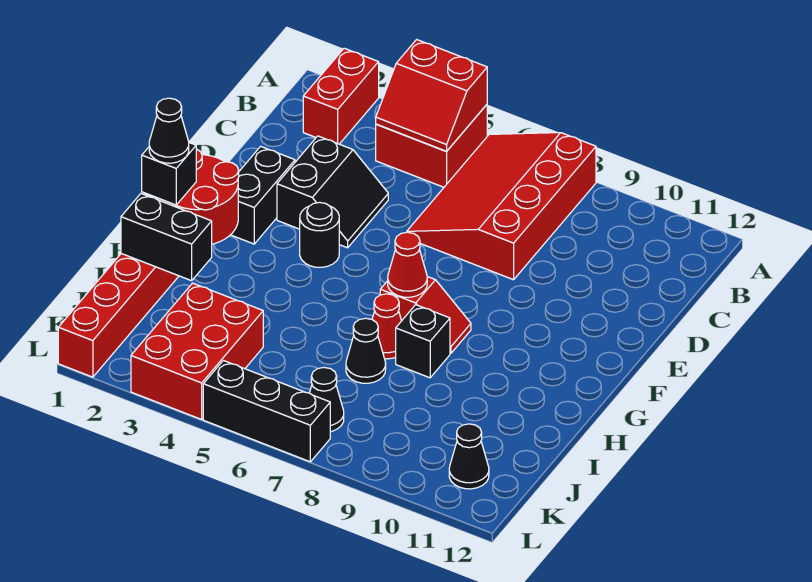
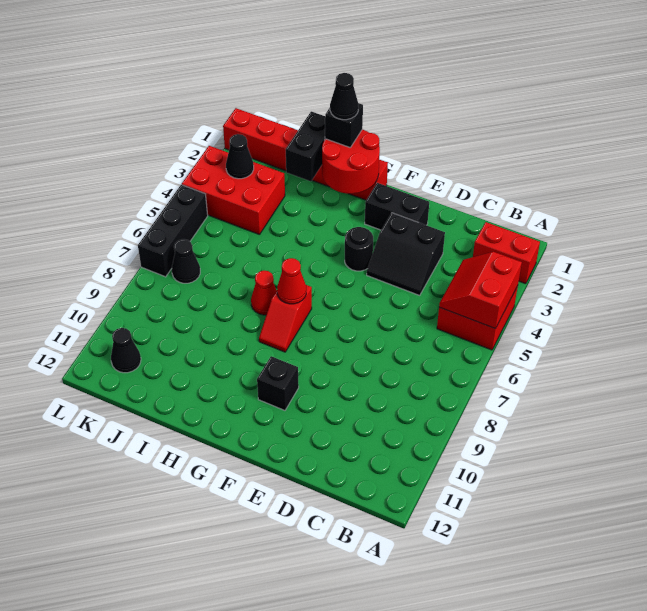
red slope A6:D8 level 1 top 8 -> none
black brick H8 level 1 -> black brick F10 level 1
black cone I7 level 1 -> black cone K3 level 2

